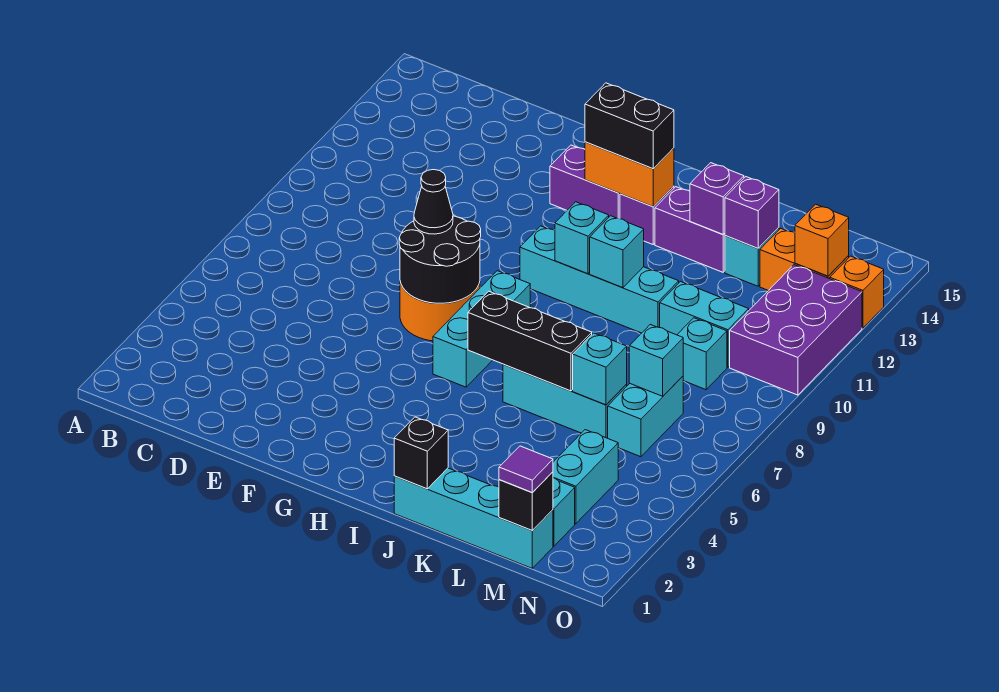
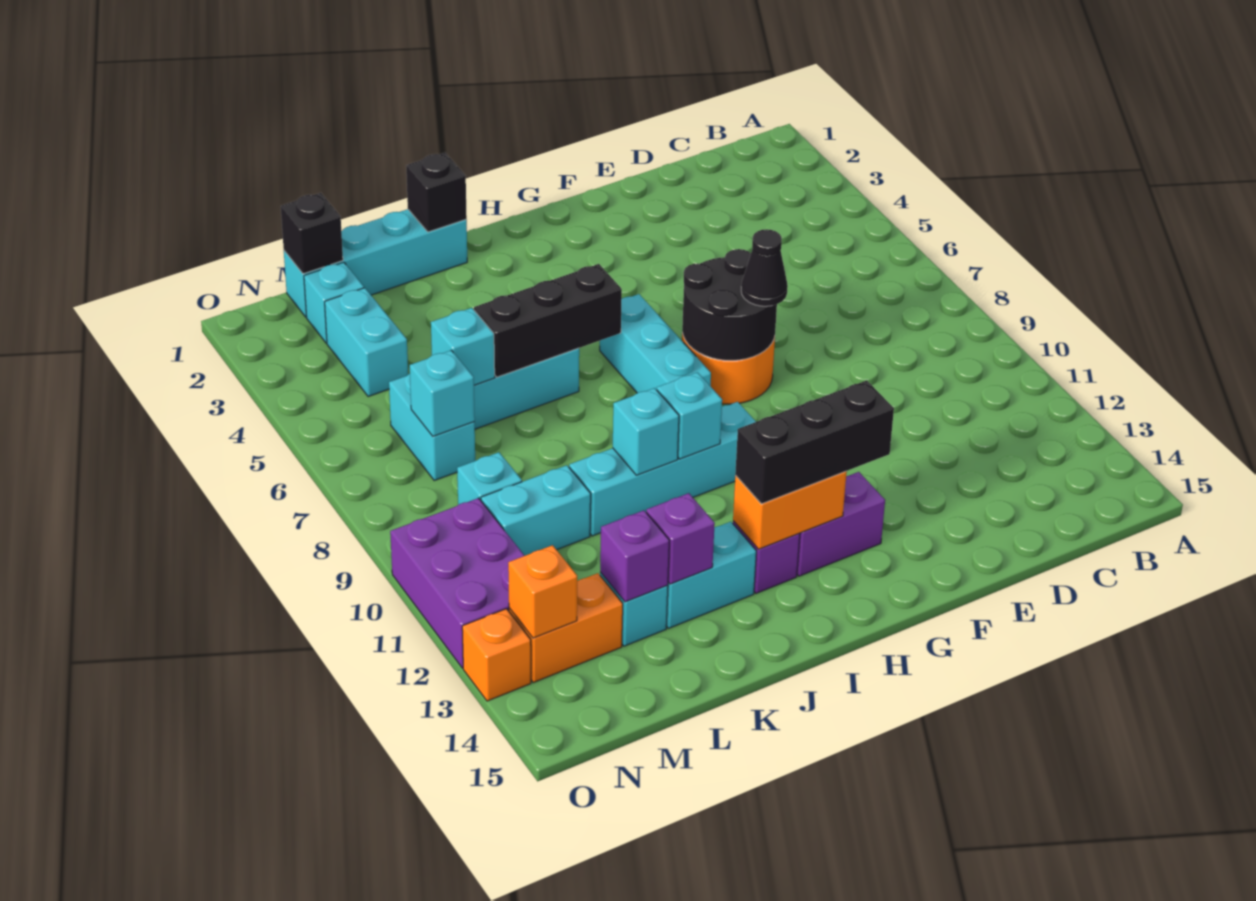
black brick H13:I13 level 3 -> black brick G13:I13 level 3
purple brick J13:K13 level 1 -> cyan brick J13:K13 level 1
purple tile M1 level 3 -> none

